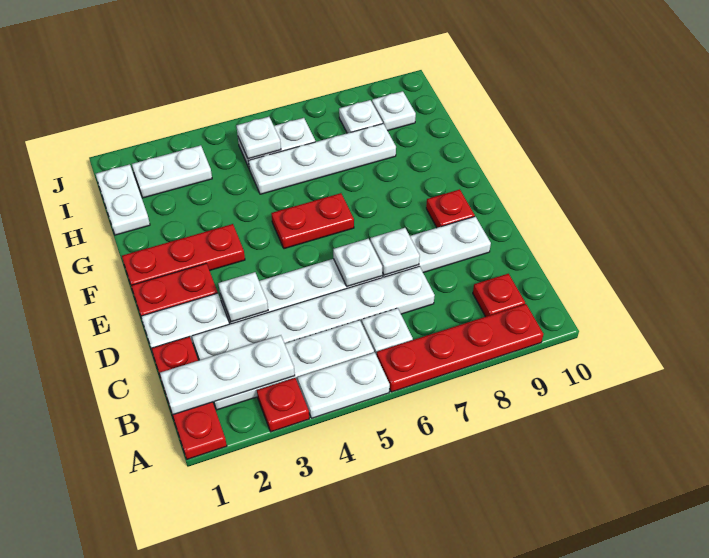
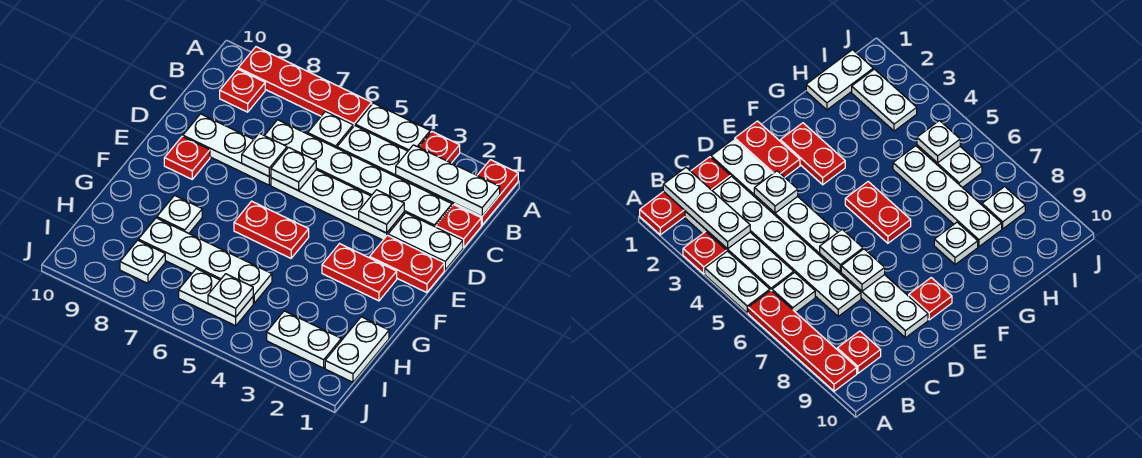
red plate F1:F3 level 1 -> red plate F2:F3 level 1
white plate I9 level 1 -> white plate G8 level 1

